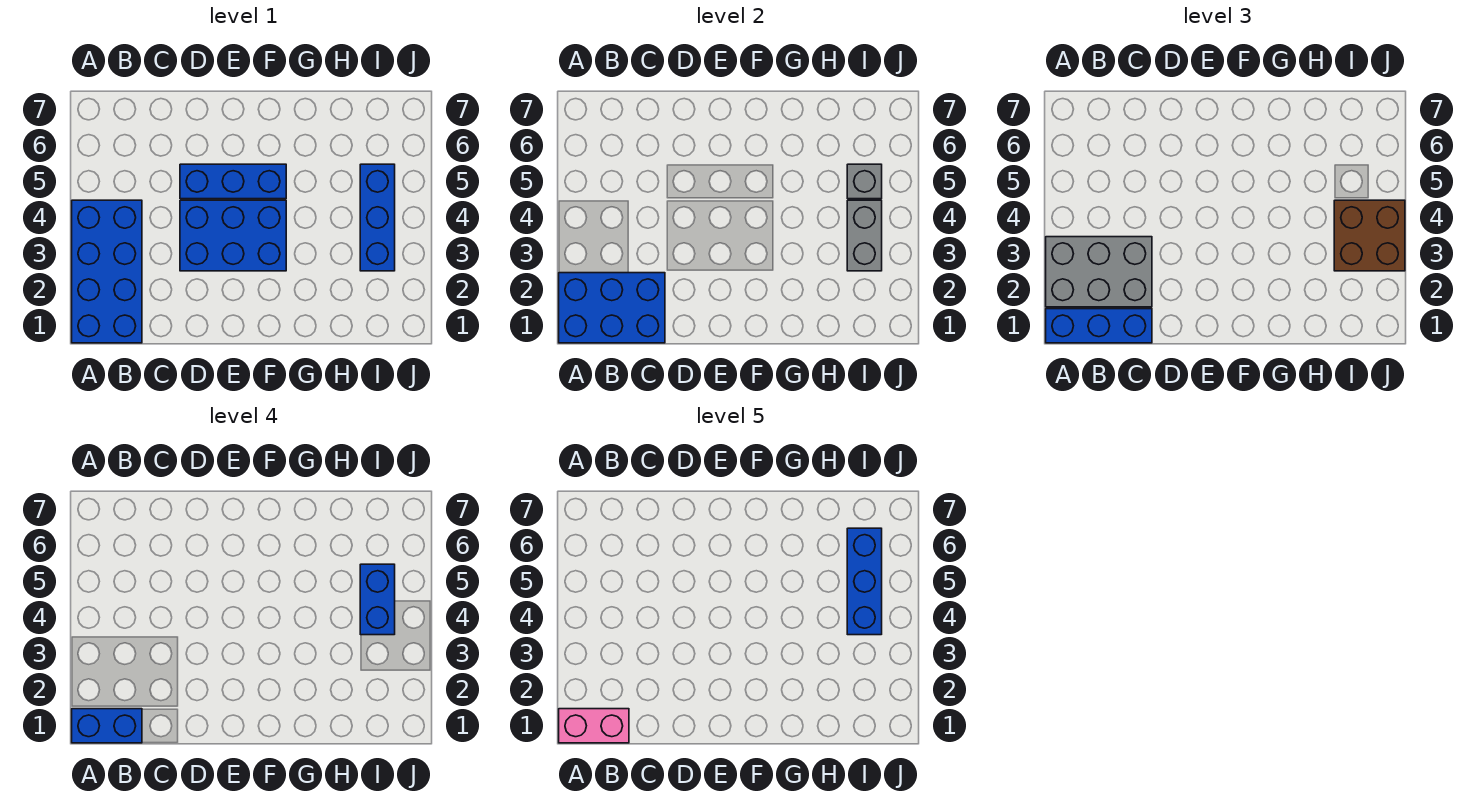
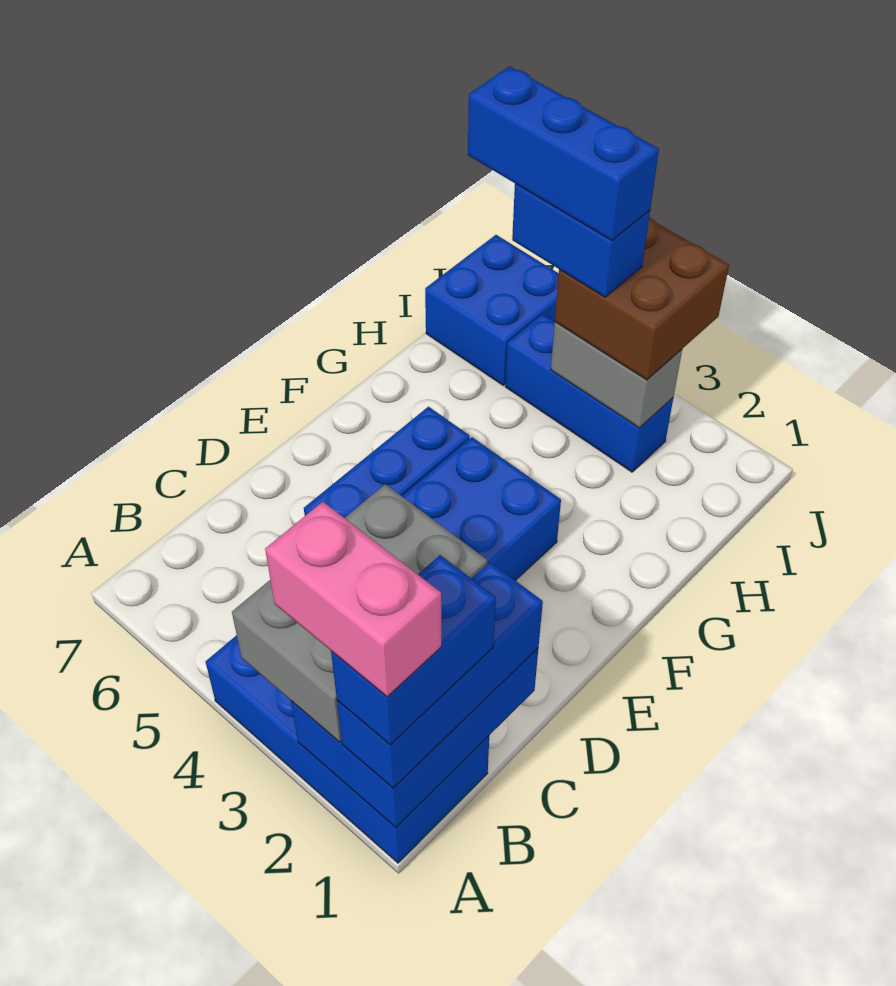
pink brick A1:B1 level 5 -> pink brick A1:A2 level 5
grey brick I5 level 2 -> none
none -> blue brick I6:J7 level 1

